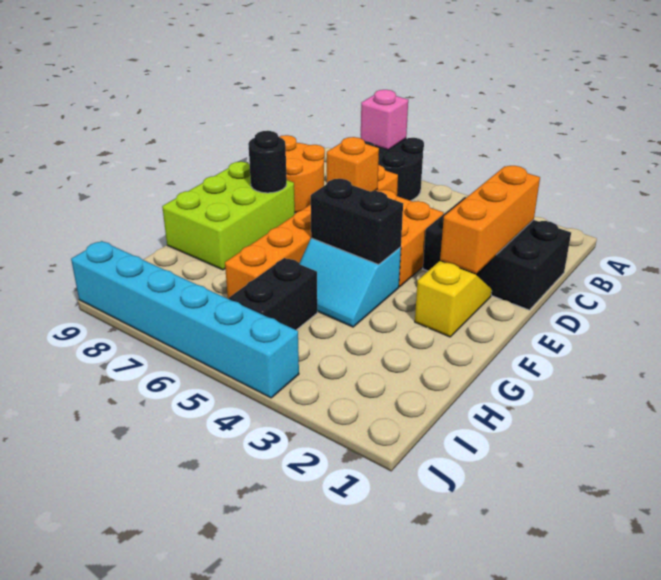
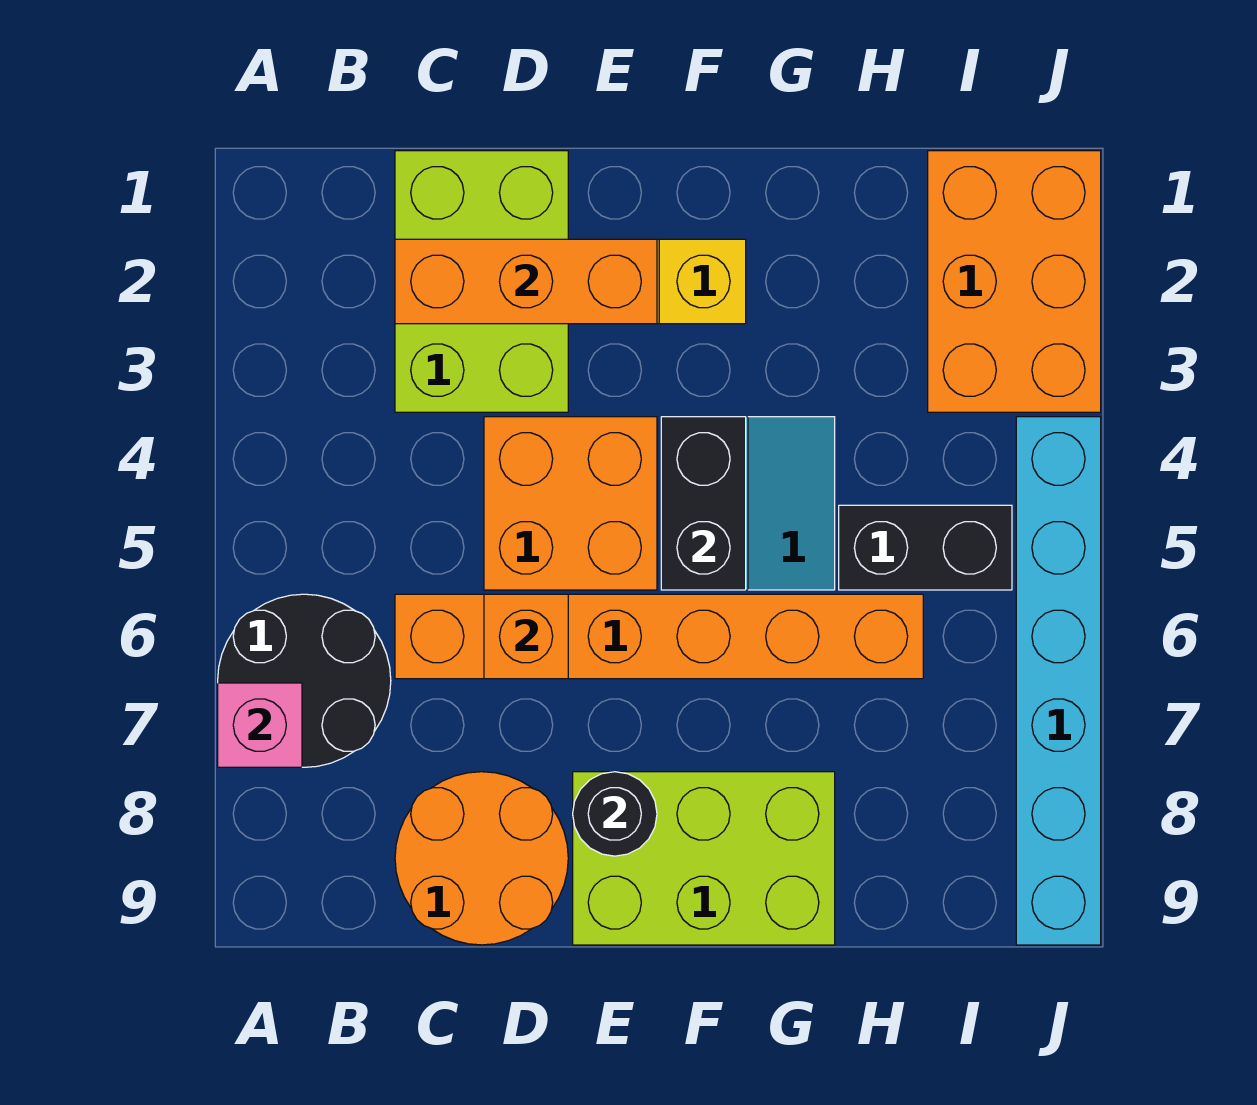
black brick C1:D3 level 1 -> lime brick C1:D3 level 1
none -> orange brick I1:J3 level 1

